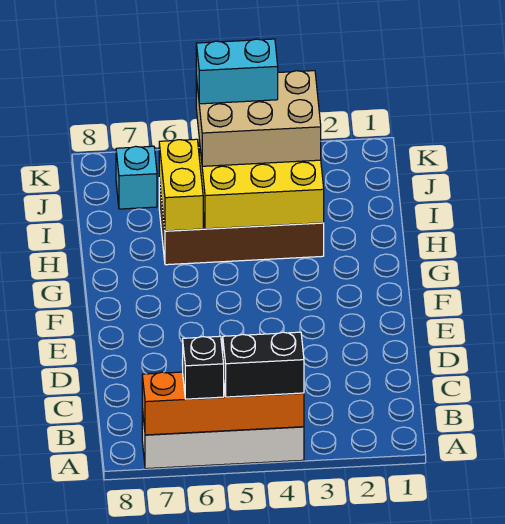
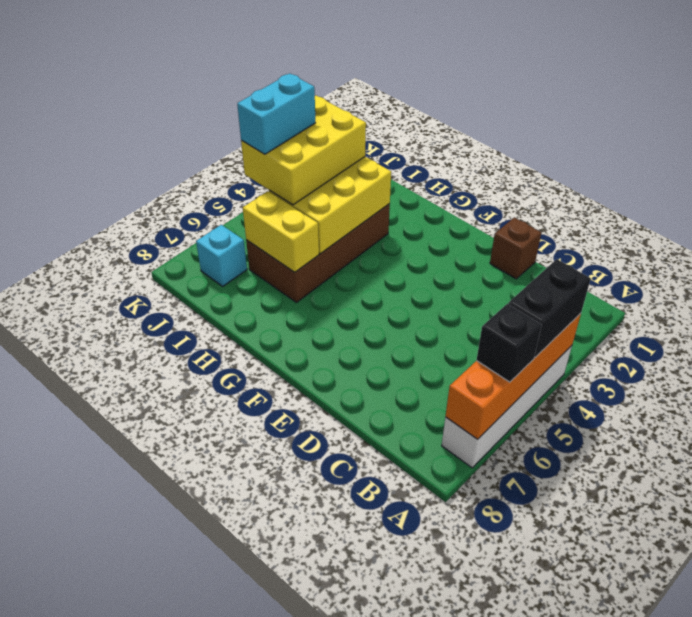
none -> brown brick D1 level 1
tan brick I3:J5 level 3 -> yellow brick I3:J5 level 3

